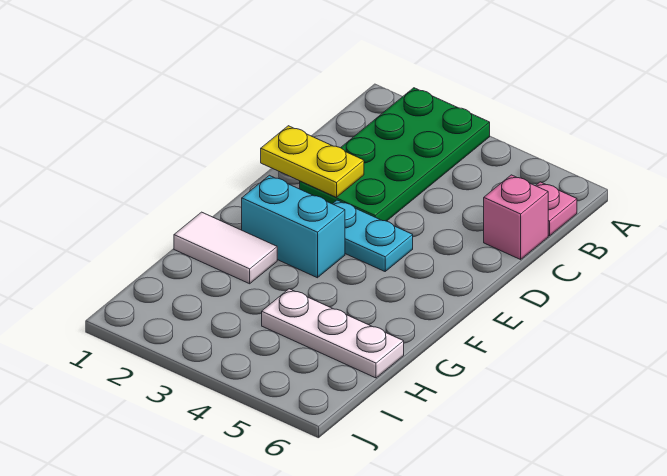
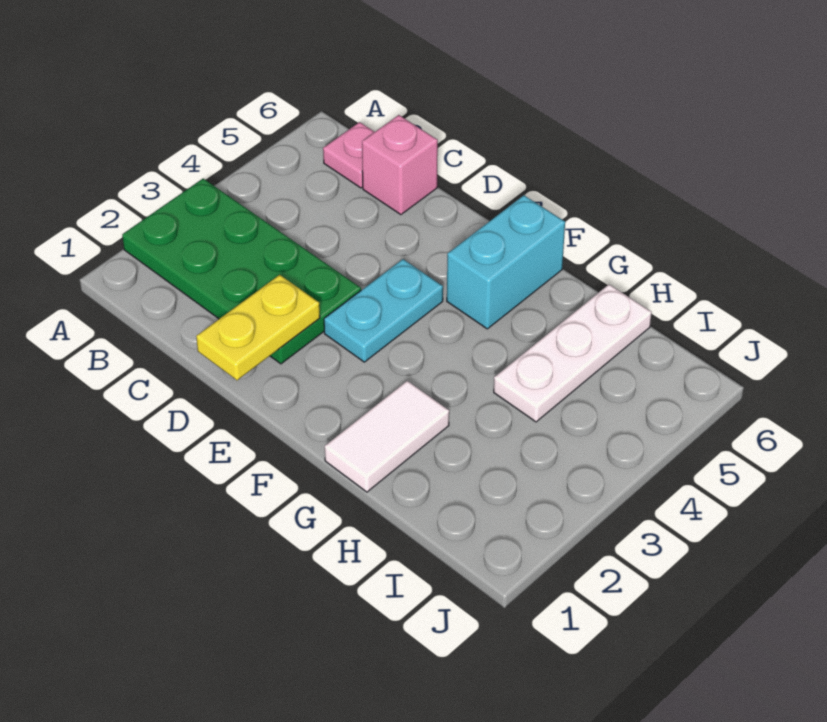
cyan brick F2:F3 level 1 -> cyan brick F5:F6 level 1

